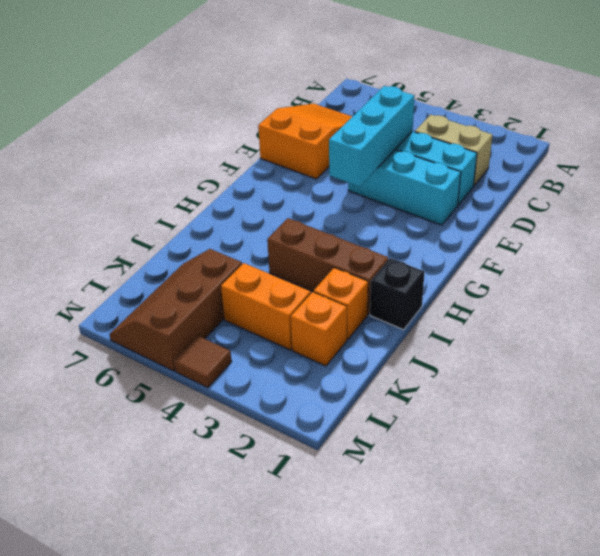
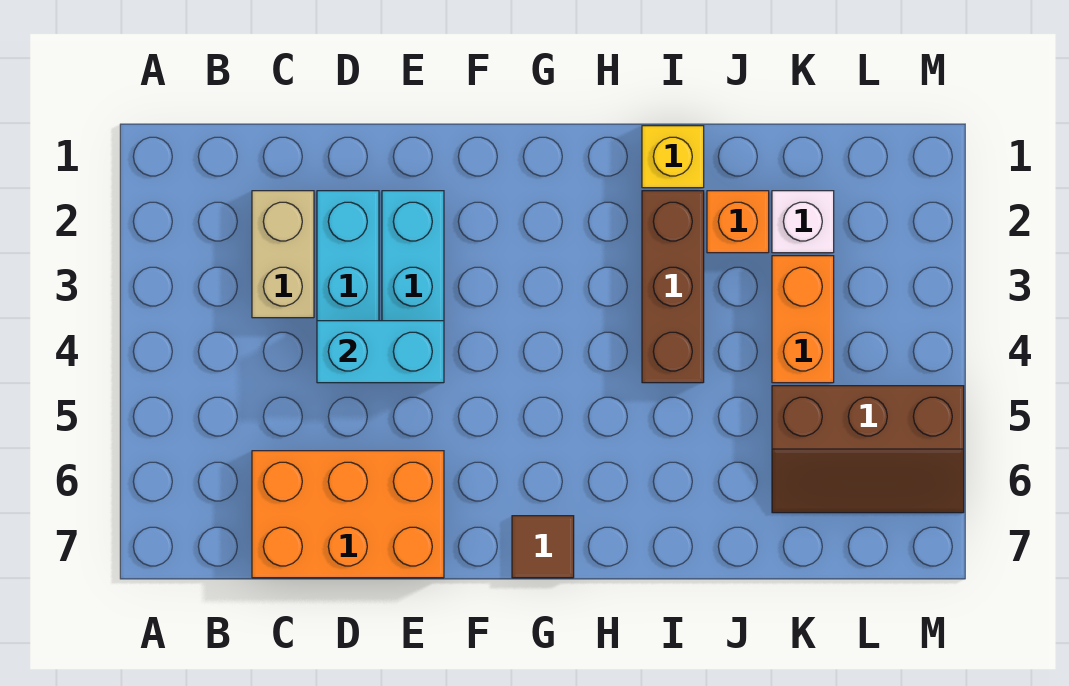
orange slope C6:E7 level 1 top E -> orange brick C6:E7 level 1
cyan brick D4:F4 level 2 -> cyan brick D4:E4 level 2
black brick I1 level 1 -> yellow brick I1 level 1
orange brick K2 level 1 -> white brick K2 level 1
brown tile M4 level 1 -> brown tile G7 level 1

